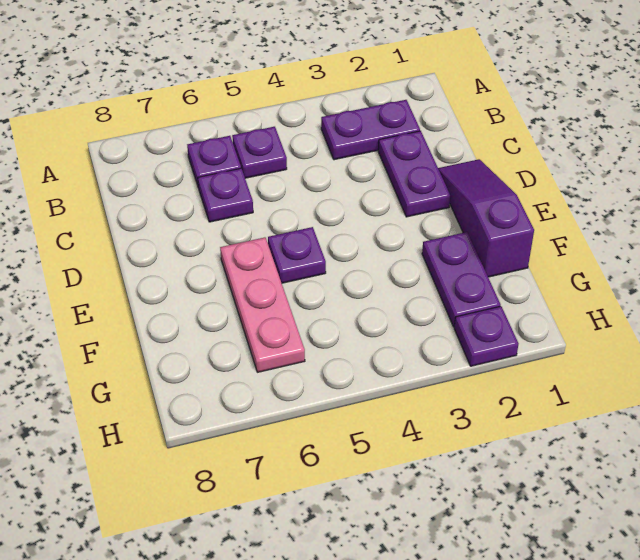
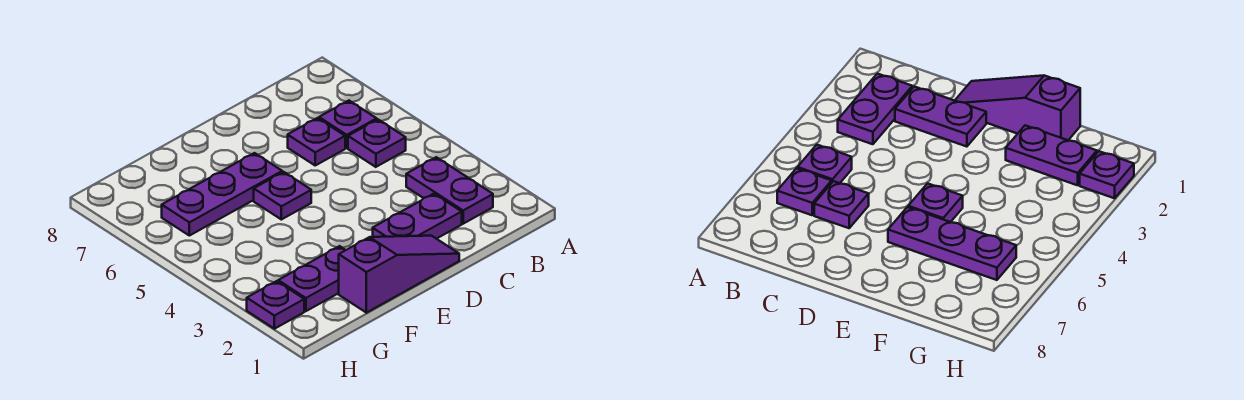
pink plate E6:G6 level 1 -> purple plate E6:G6 level 1

